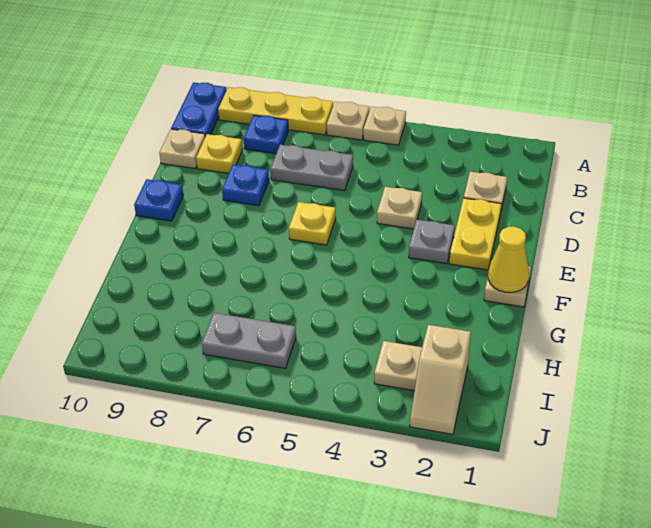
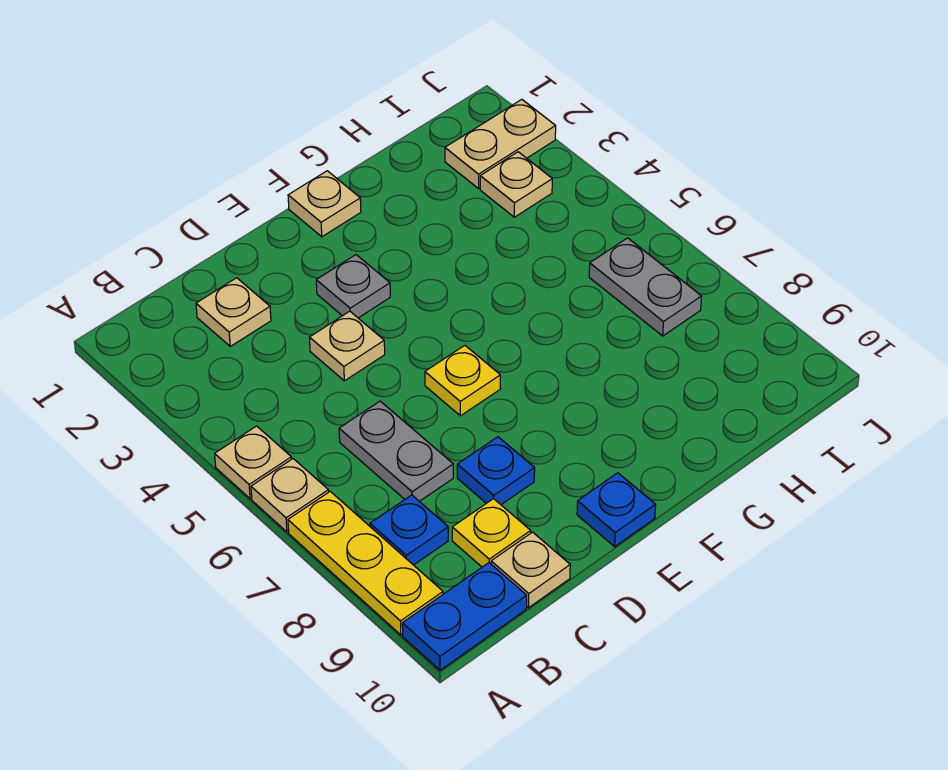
yellow plate D2:E2 level 1 -> none
yellow cone F1 level 2 -> none
tan slope I2:J2 level 1 top I -> tan plate I2:J2 level 1

